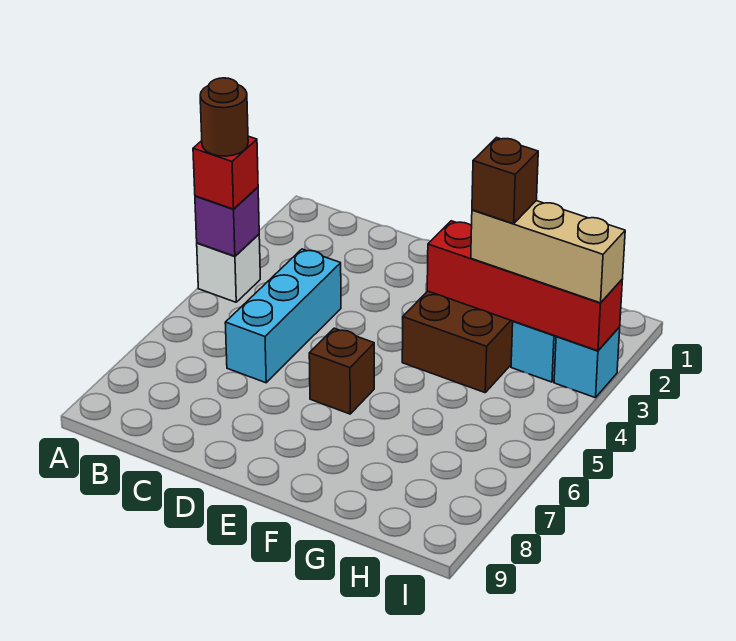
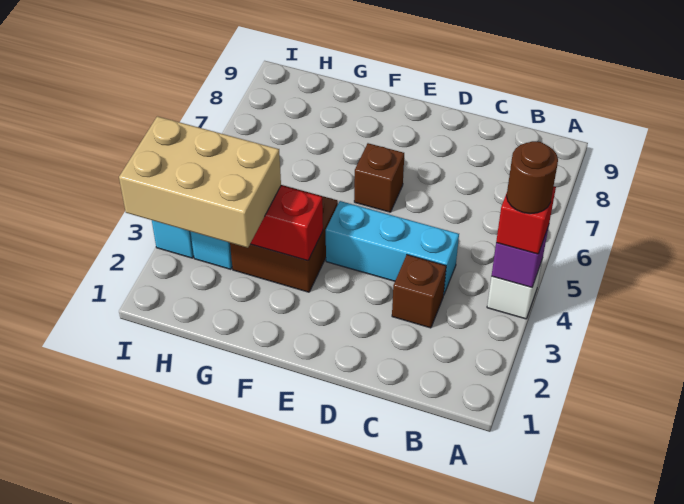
cyan brick C4:C6 level 1 -> cyan brick C4:E4 level 1
tan brick G3:I3 level 3 -> tan brick G2:I3 level 3
brown brick G3 level 4 -> brown brick C3 level 1

